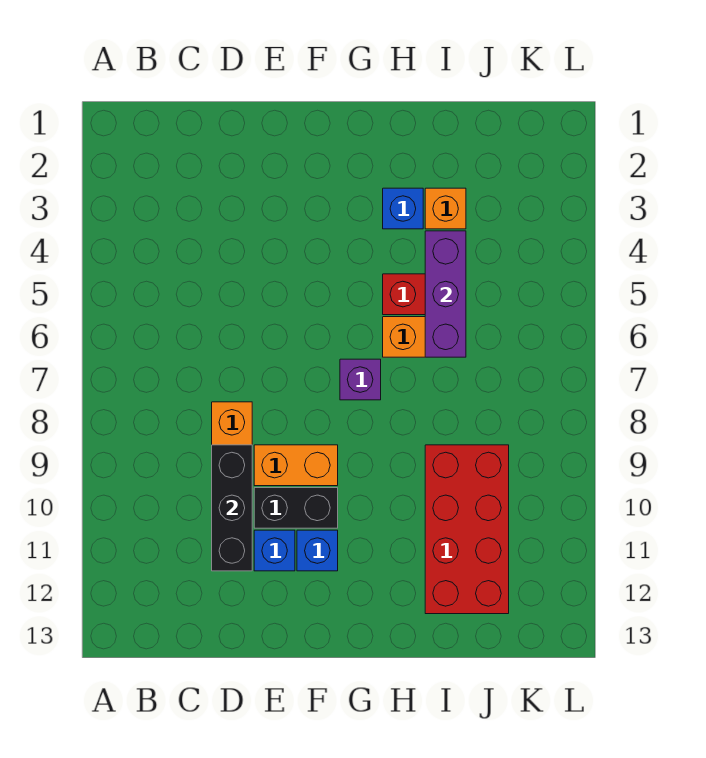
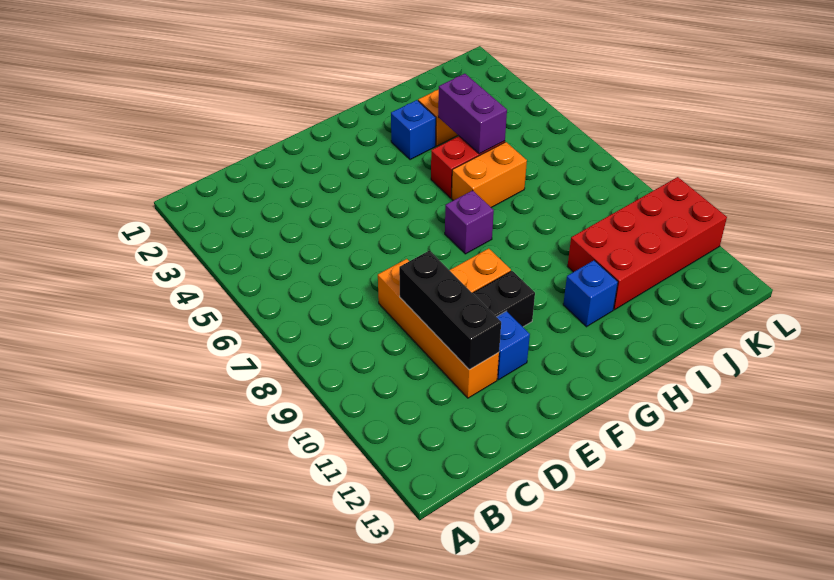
blue brick F11 level 1 -> blue brick H11 level 1
purple brick I4:I6 level 2 -> purple brick I4:I5 level 2
red brick I9:J12 level 1 -> red brick I10:L11 level 1

